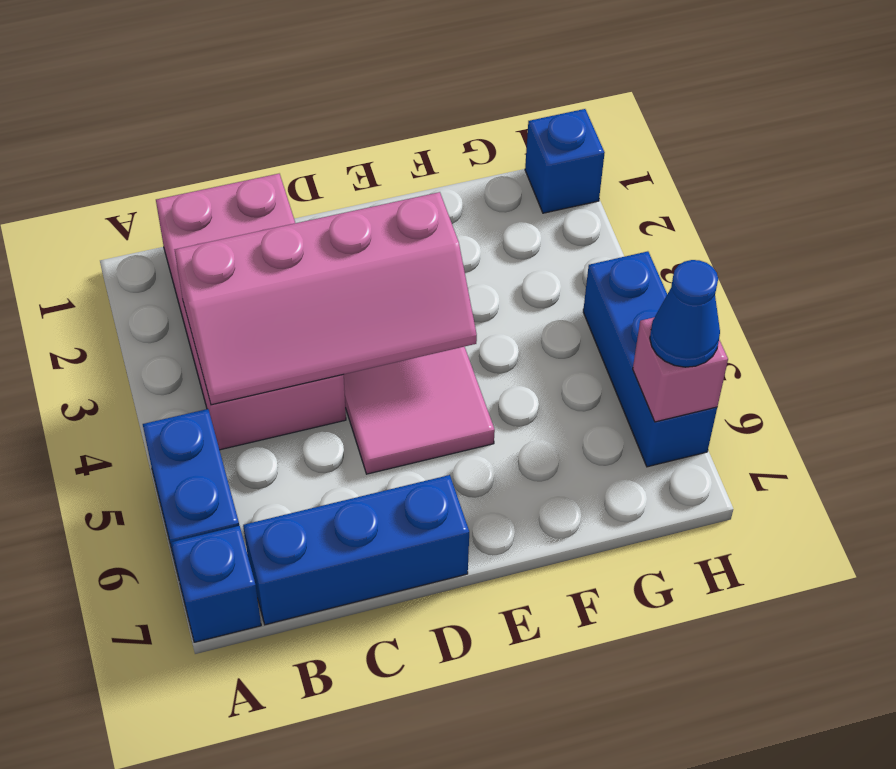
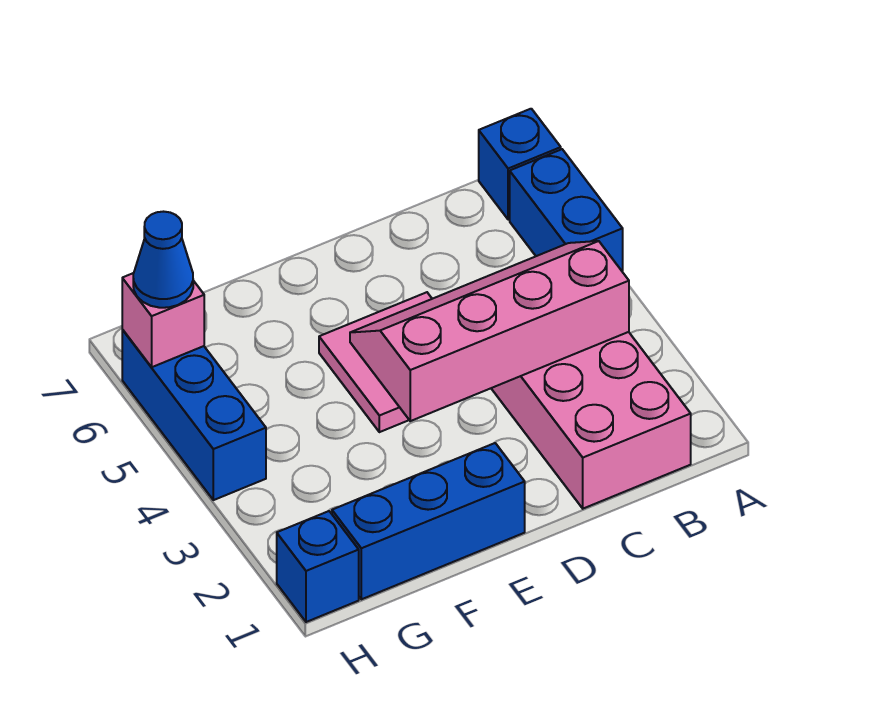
blue brick B7:D7 level 1 -> blue brick E1:G1 level 1

